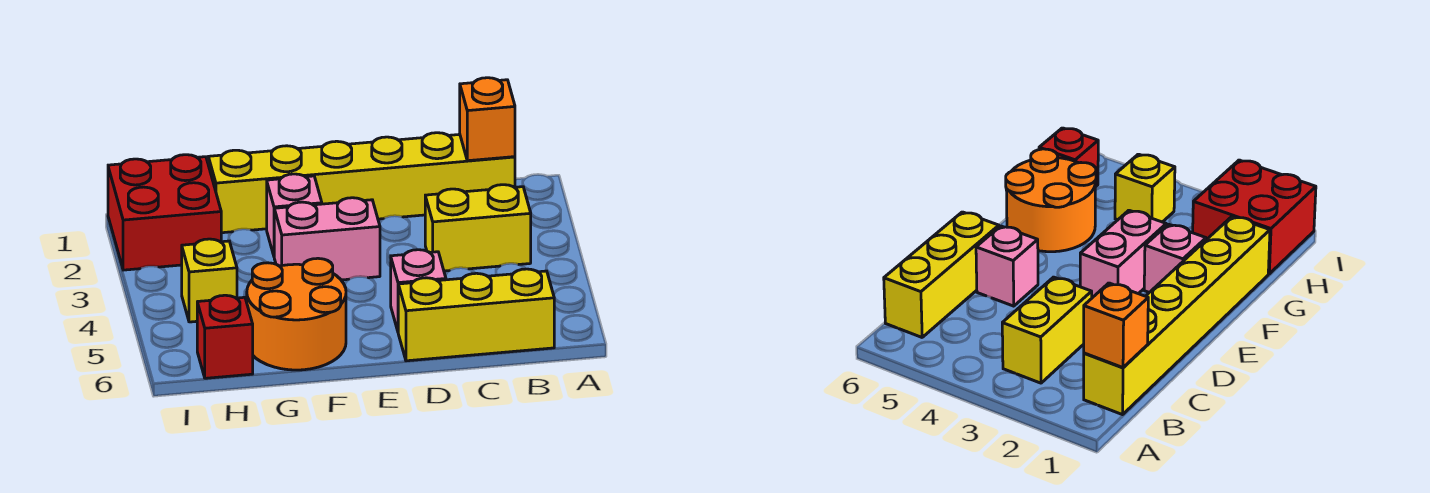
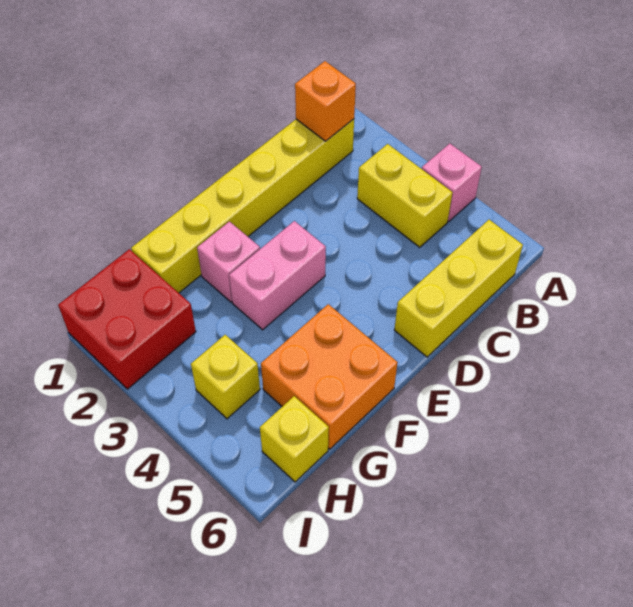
yellow brick B3:C3 level 1 -> yellow brick B3:B4 level 1
pink brick D5 level 1 -> pink brick A4 level 1
orange round brick F5:G6 level 1 -> orange brick F5:G6 level 1
red brick H6 level 1 -> yellow brick H6 level 1

